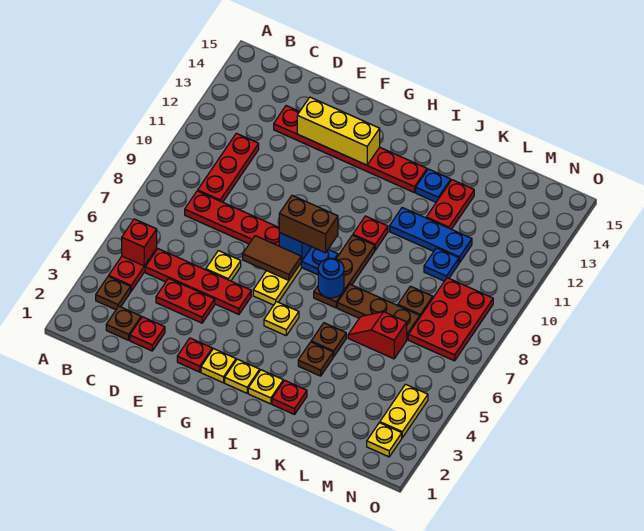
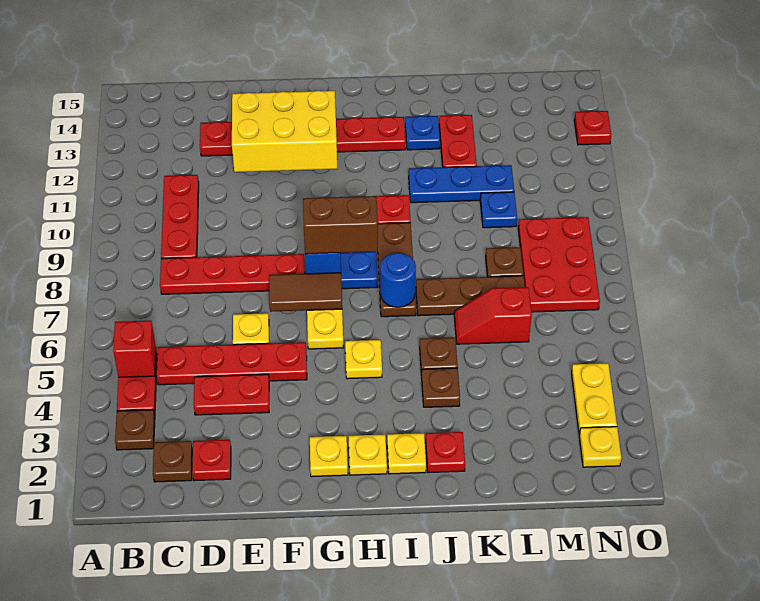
yellow brick E13:G13 level 2 -> yellow brick E12:G13 level 2
red plate F2 level 1 -> red plate O13 level 1

